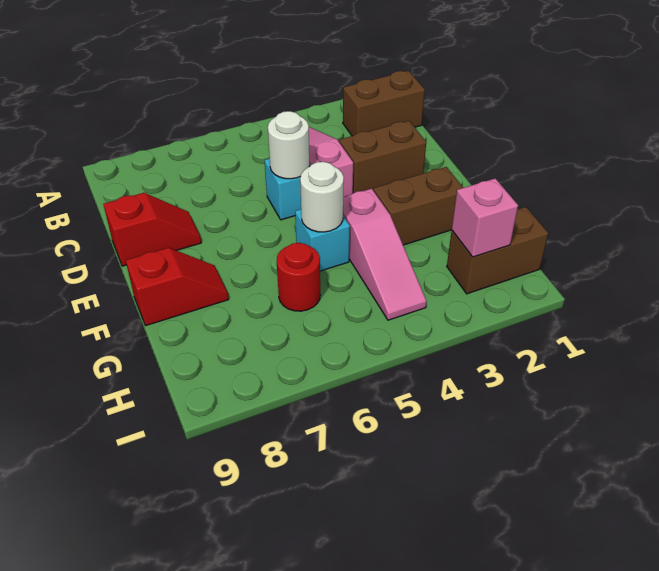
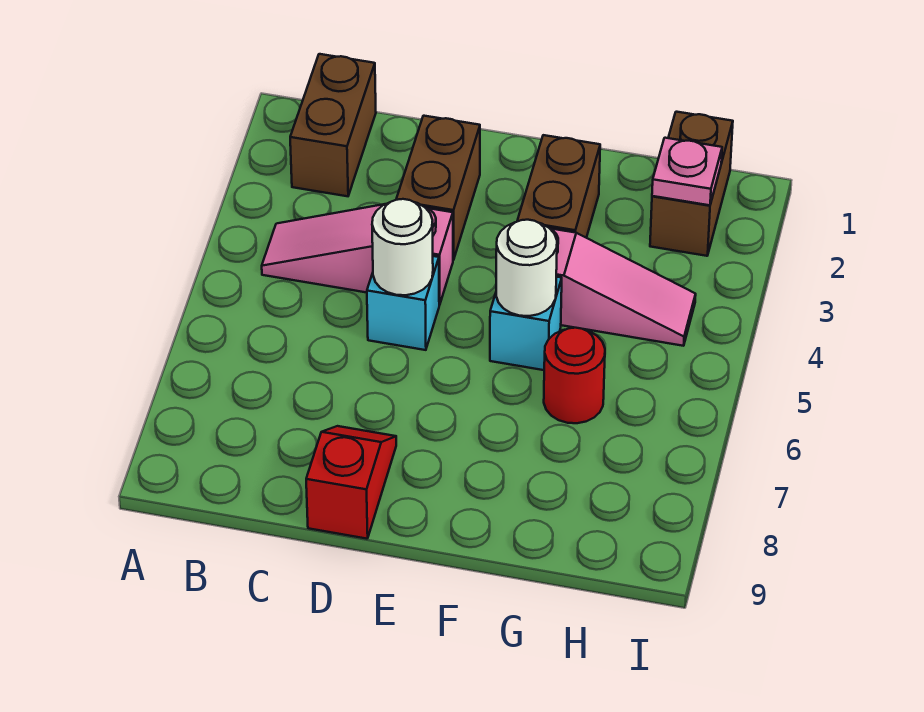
red slope F8:F9 level 1 top 9 -> none
pink brick H2 level 2 -> pink plate H2 level 2

